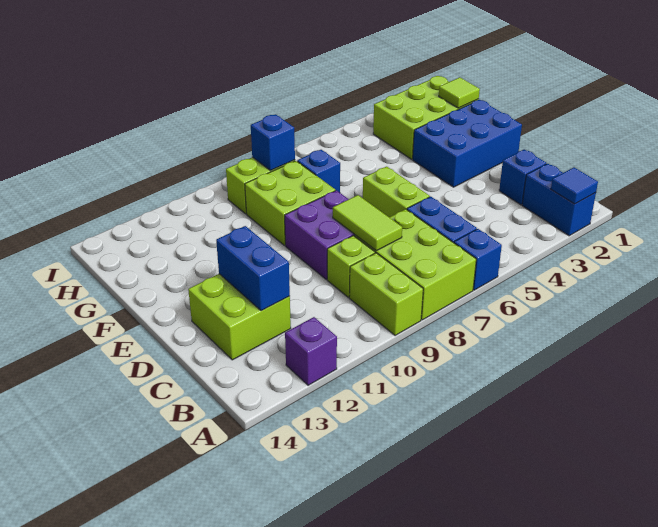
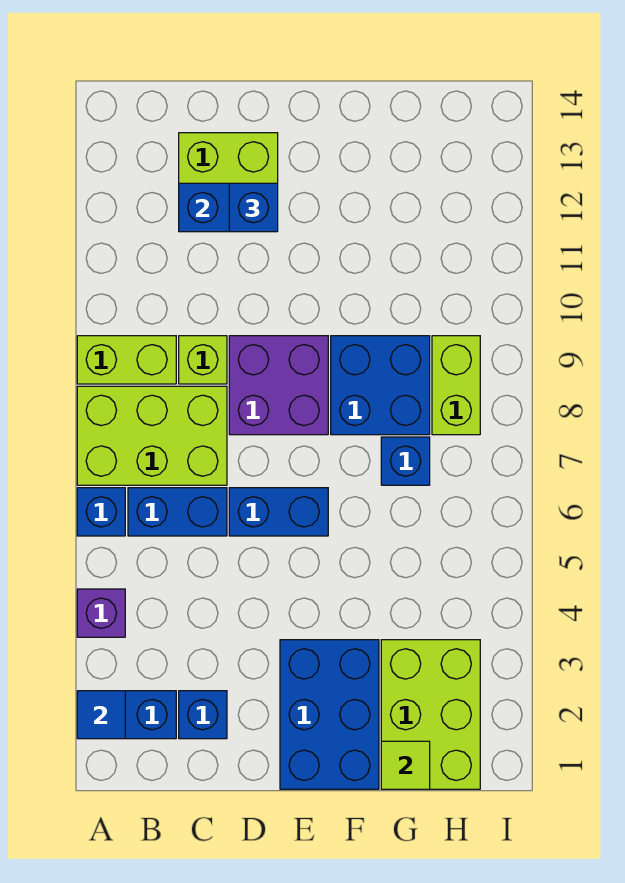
purple brick A12 level 1 -> purple brick A4 level 1
lime tile C8:D8 level 2 -> none
lime brick D6:E6 level 1 -> blue brick D6:E6 level 1
lime brick F8:G9 level 1 -> blue brick F8:G9 level 1
blue brick H8 level 2 -> blue brick D12 level 3

